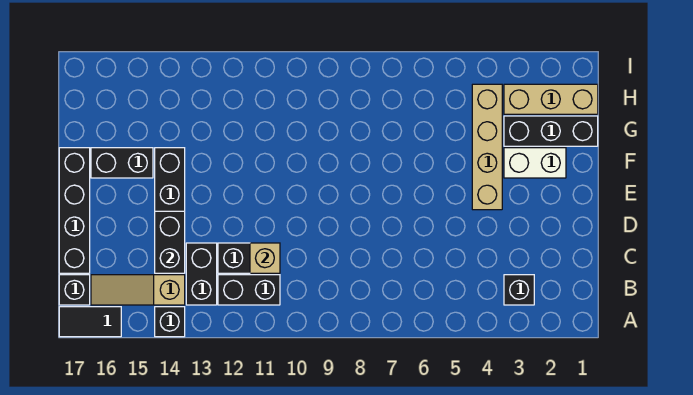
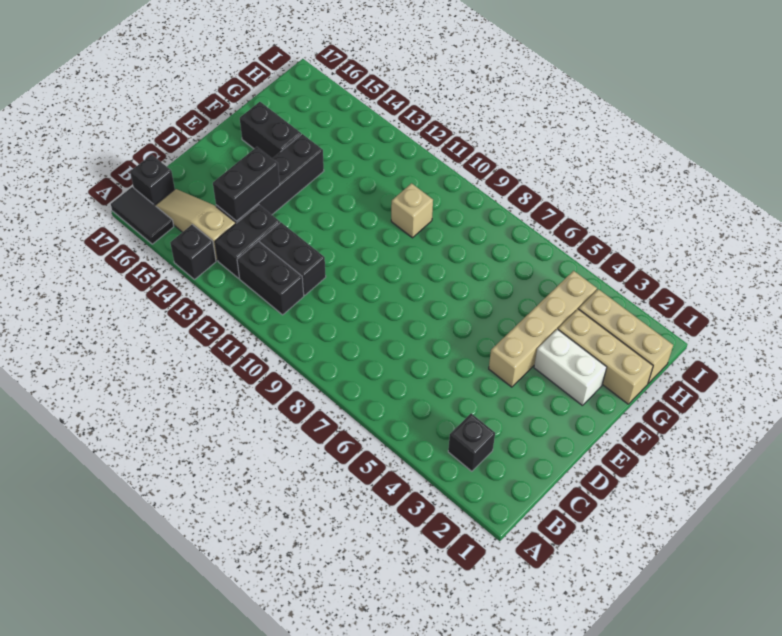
tan brick C11 level 2 -> tan brick G10 level 1
black brick C17:F17 level 1 -> none
black brick G1:G3 level 1 -> tan brick G1:G3 level 1

